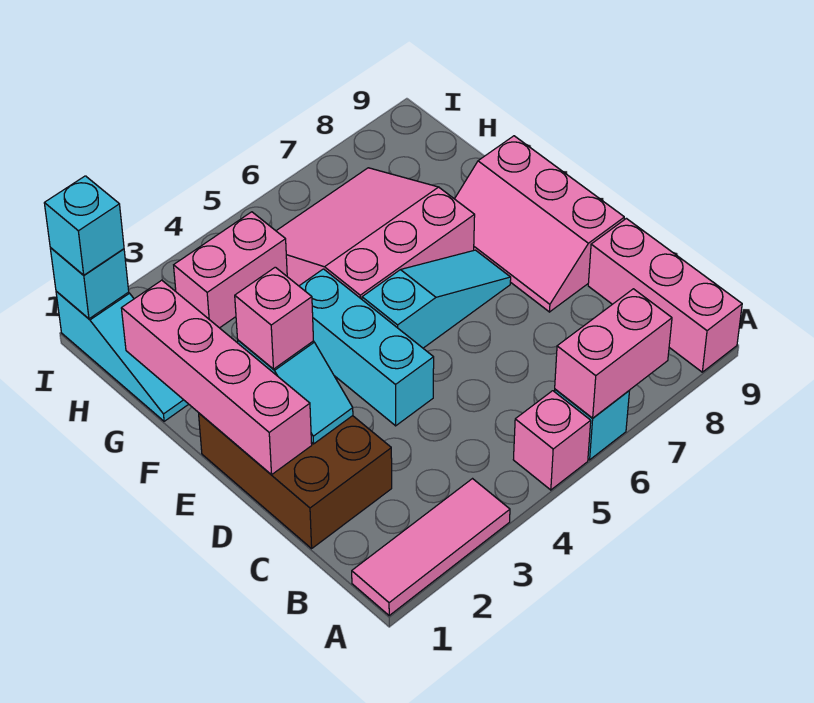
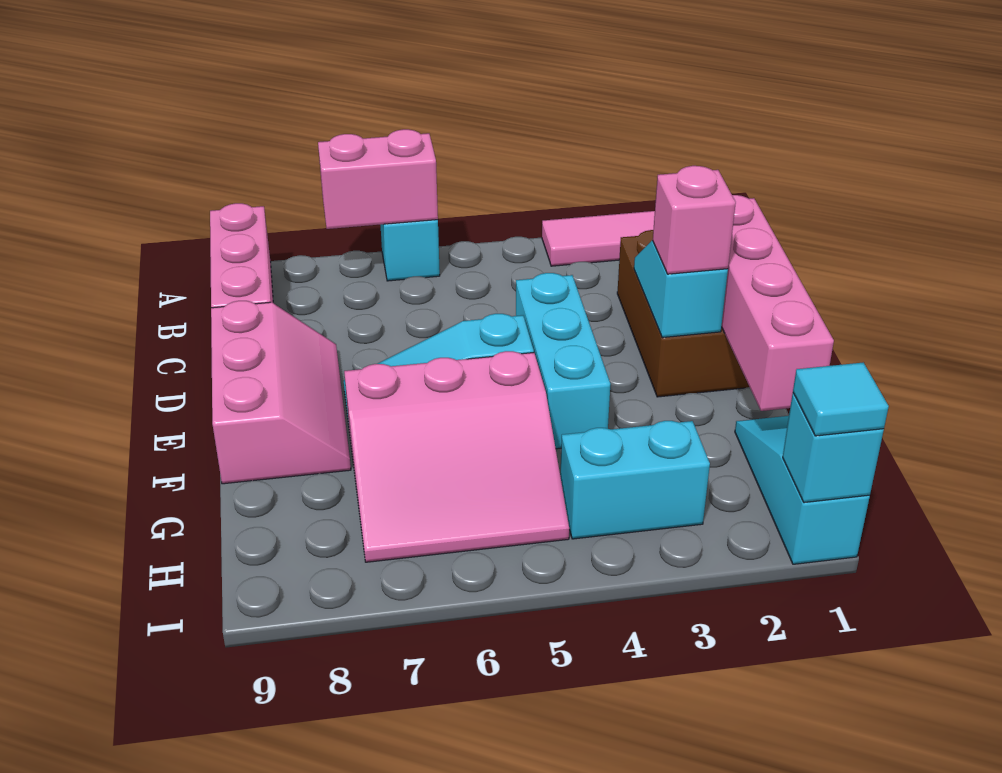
pink brick A5 level 1 -> none
pink brick H3:H4 level 1 -> cyan brick H3:H4 level 1
cyan brick I1 level 3 -> cyan tile I1 level 3

